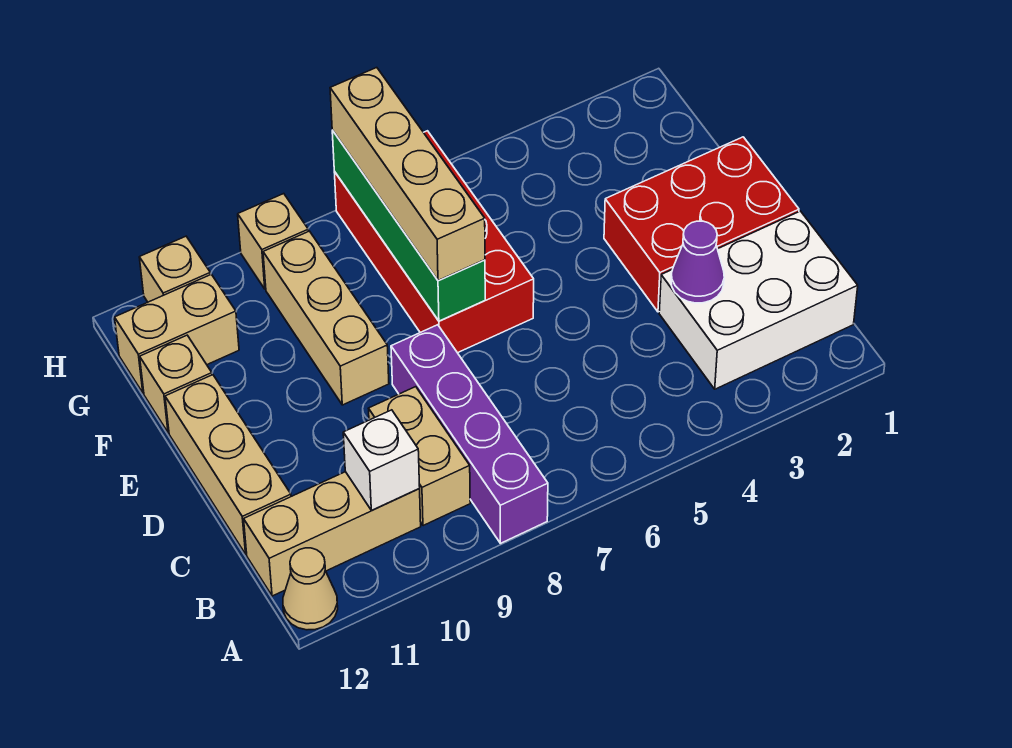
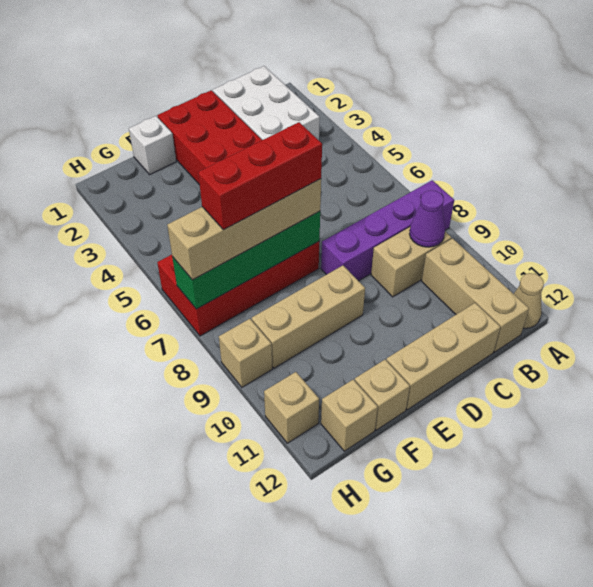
white brick B10 level 2 -> white brick F1 level 1
purple cone C3 level 2 -> purple cone B9 level 2
none -> red brick E7:G7 level 4
tan brick G11:G12 level 1 -> tan brick G12 level 1

